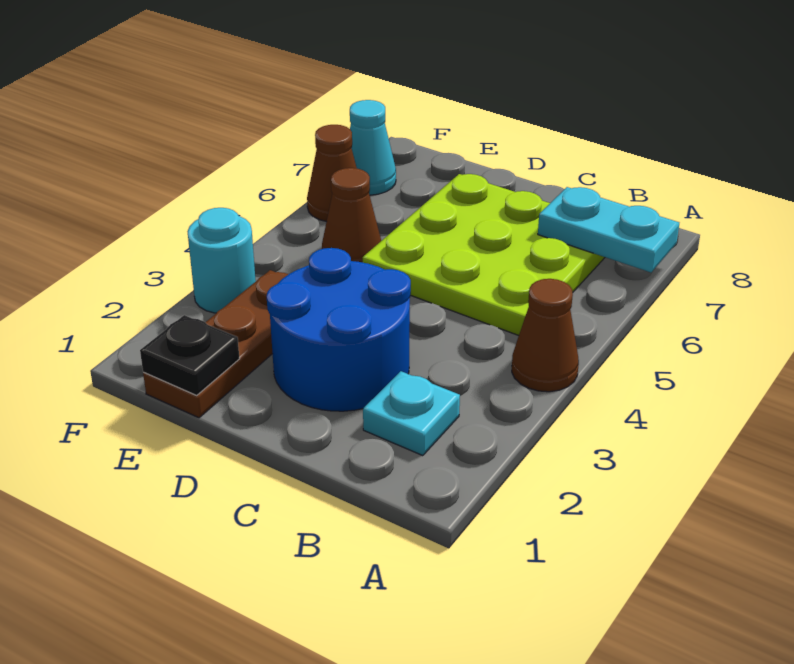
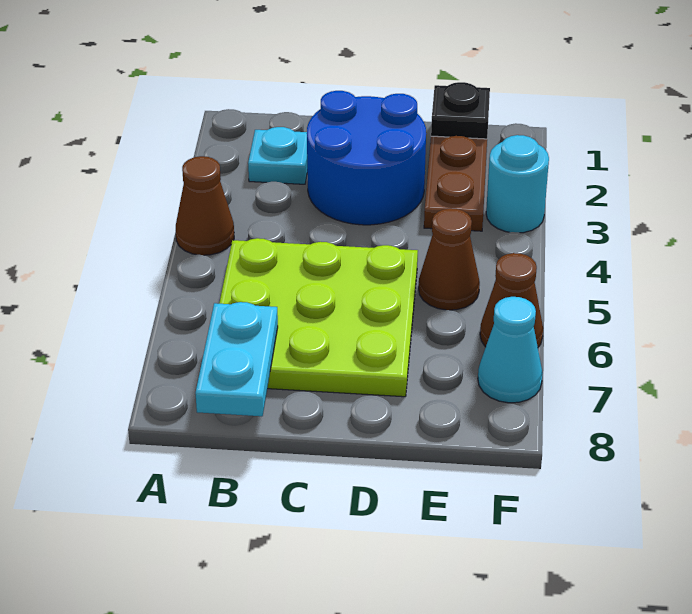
cyan plate A7:B7 level 2 -> cyan plate B7:B8 level 2

